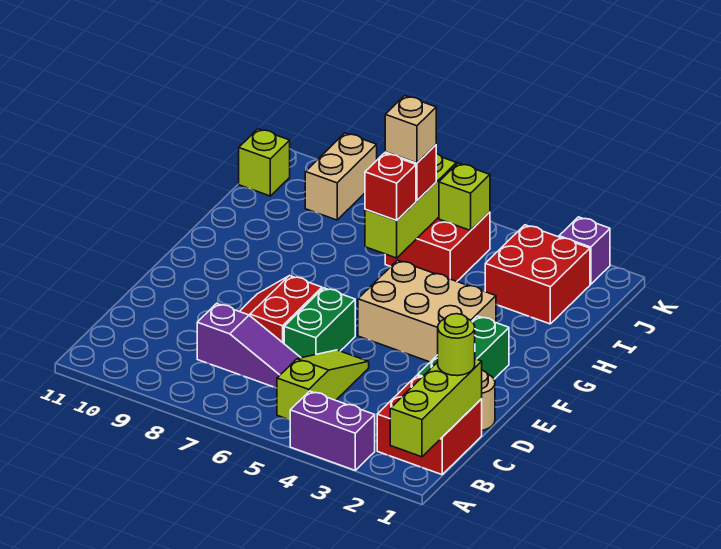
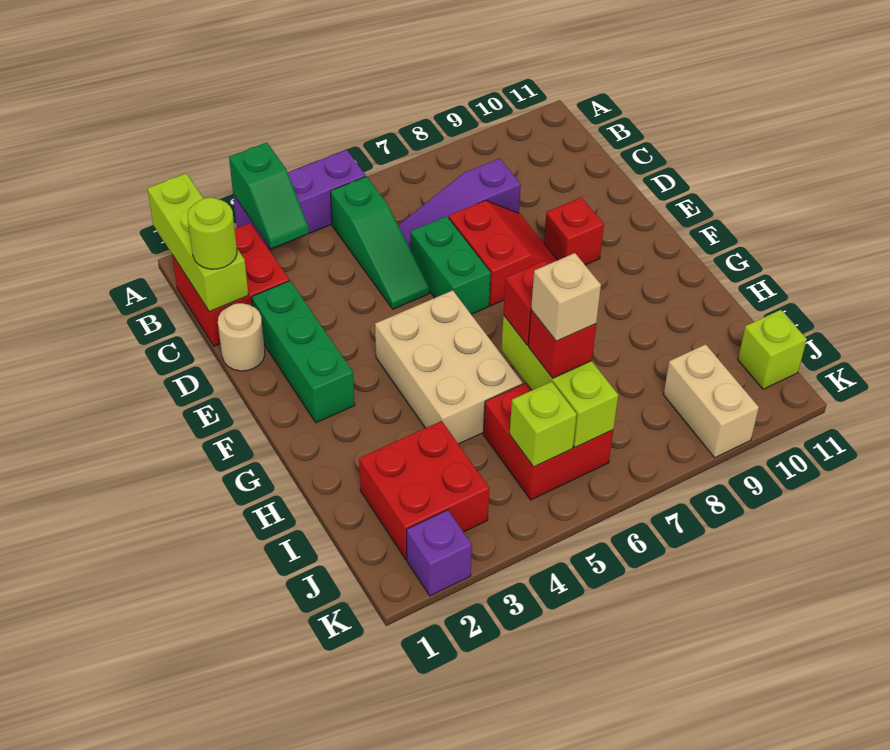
purple brick A3:A4 level 1 -> purple brick A3:A5 level 1
none -> green slope A3:B3 level 2 top A
lime slope B5:D5 level 1 top B -> green slope B5:D5 level 1 top B
none -> red brick E9 level 1
tan brick F3:G5 level 1 -> tan brick F4:H5 level 1

